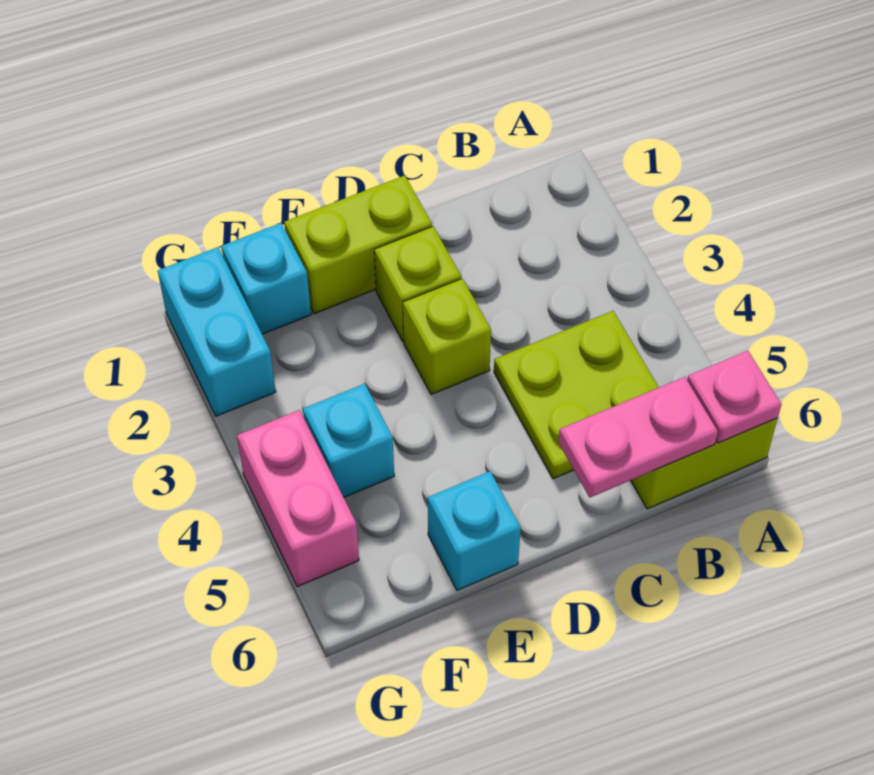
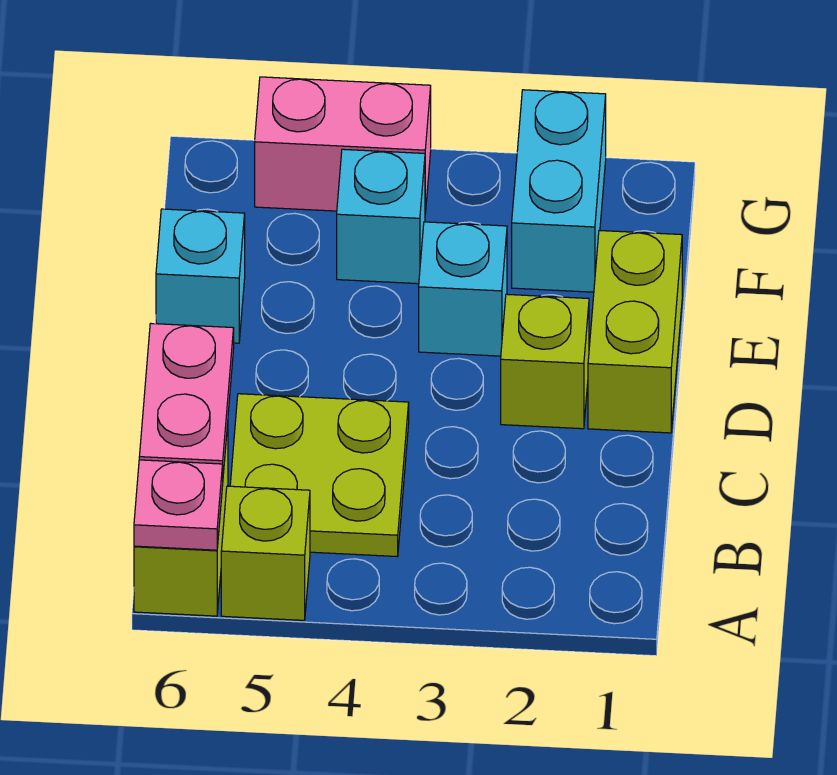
lime brick D3 level 1 -> lime brick A5 level 1
cyan brick F1 level 1 -> cyan brick E3 level 1
cyan brick G1:G2 level 1 -> cyan brick F2:G2 level 1

